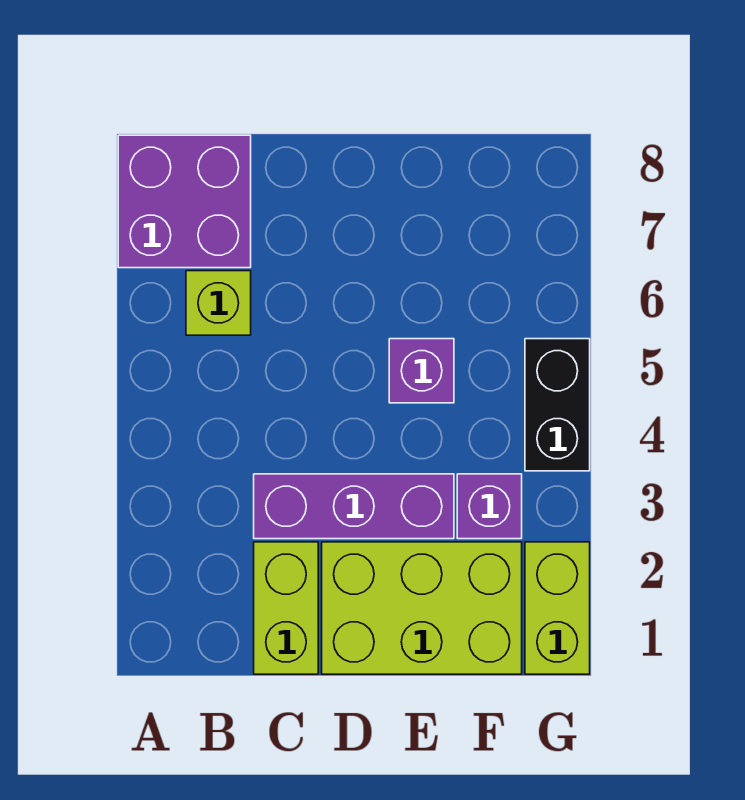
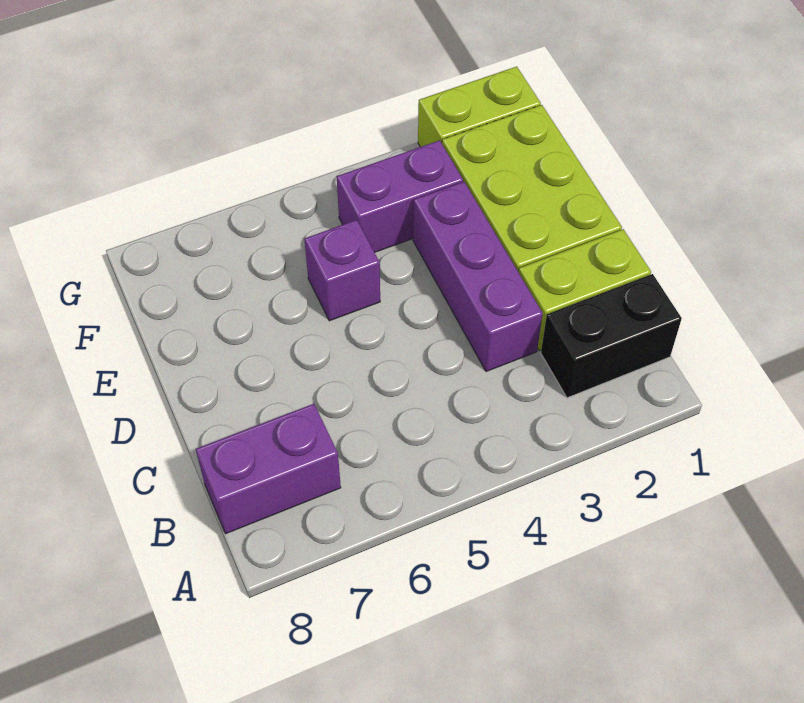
purple brick A7:B8 level 1 -> purple brick B7:B8 level 1
lime brick B6 level 1 -> none
purple brick F3 level 1 -> purple brick F3:F4 level 1
black brick G4:G5 level 1 -> black brick B1:B2 level 1

